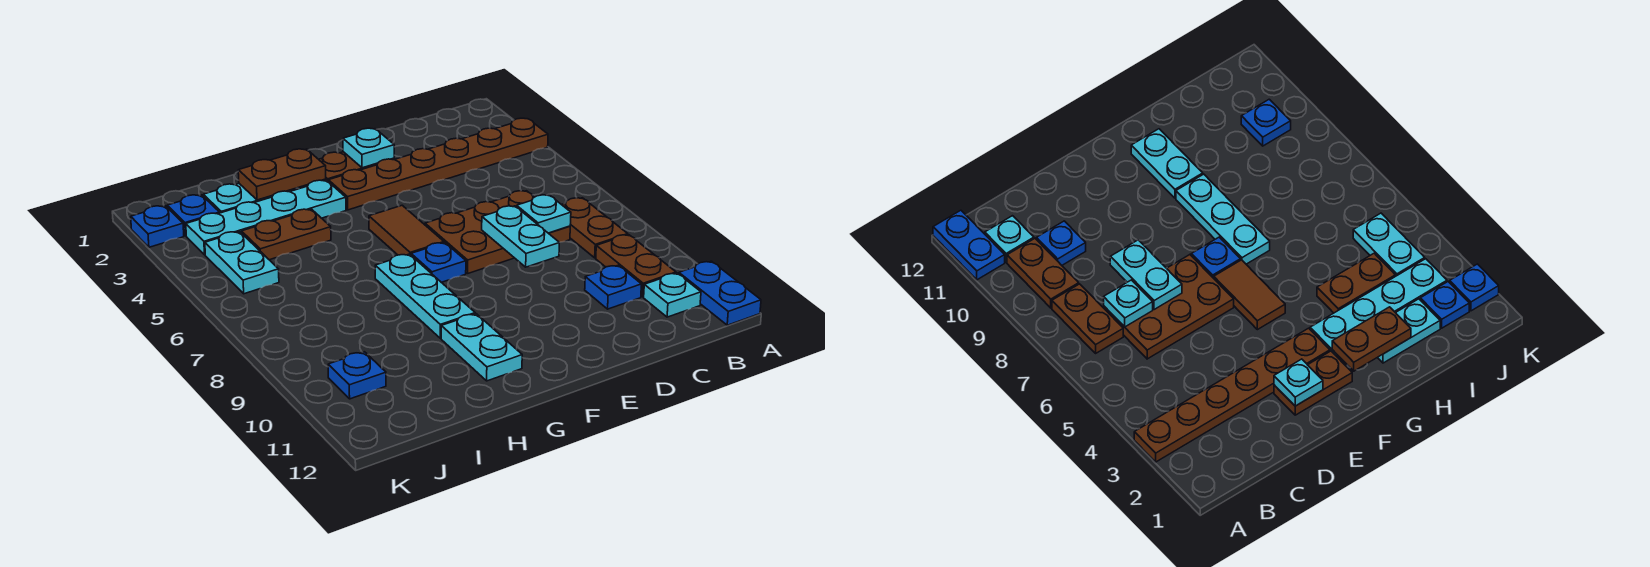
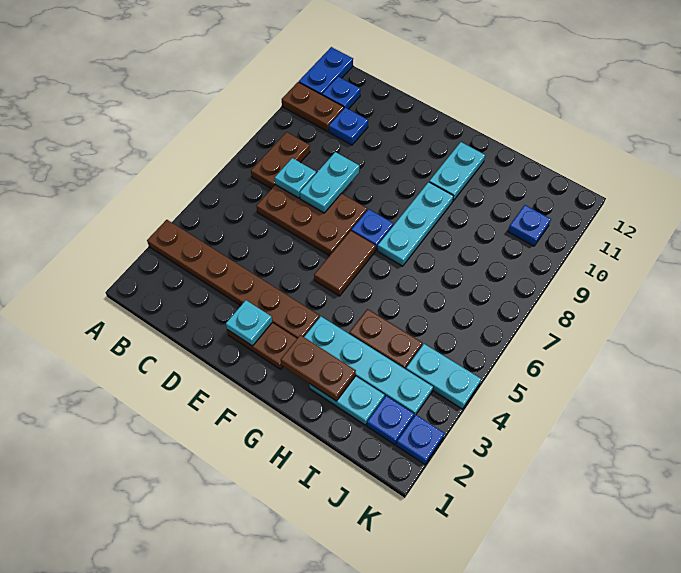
brown plate B9:B10 level 1 -> brown plate A10:B10 level 1
cyan plate B11 level 1 -> blue plate B11 level 1
cyan plate J4:J5 level 1 -> cyan plate J4:K4 level 1

